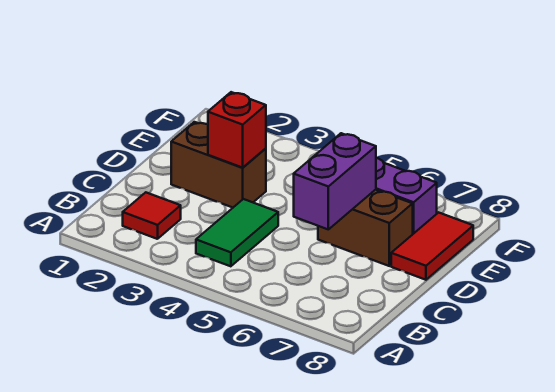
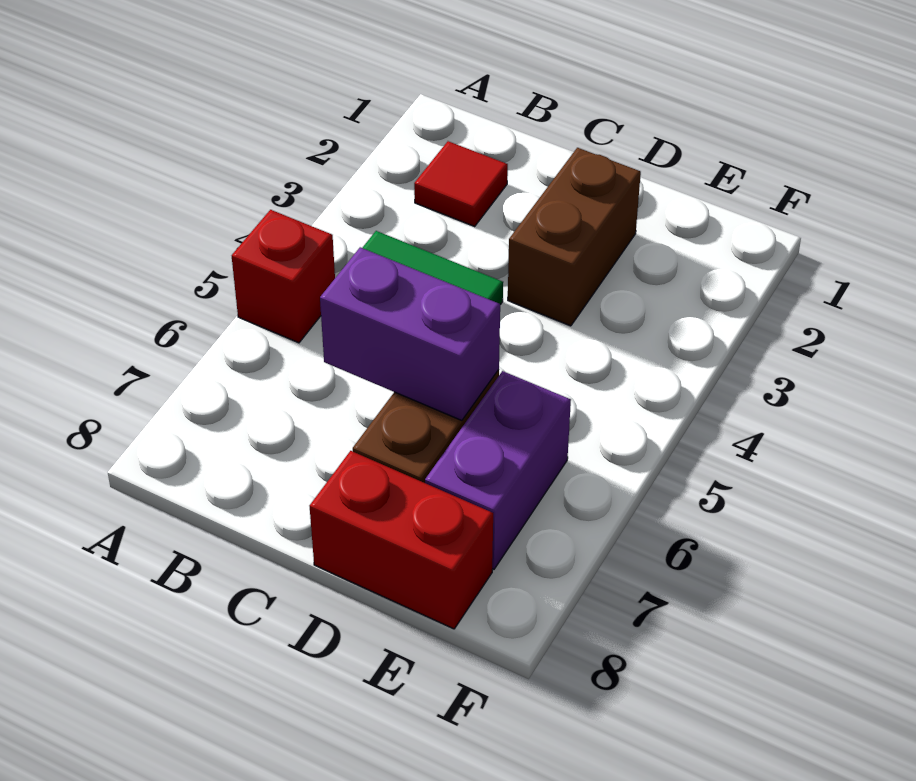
red brick D3 level 2 -> red brick A5 level 1
red tile D8:E8 level 1 -> red brick D8:E8 level 1

